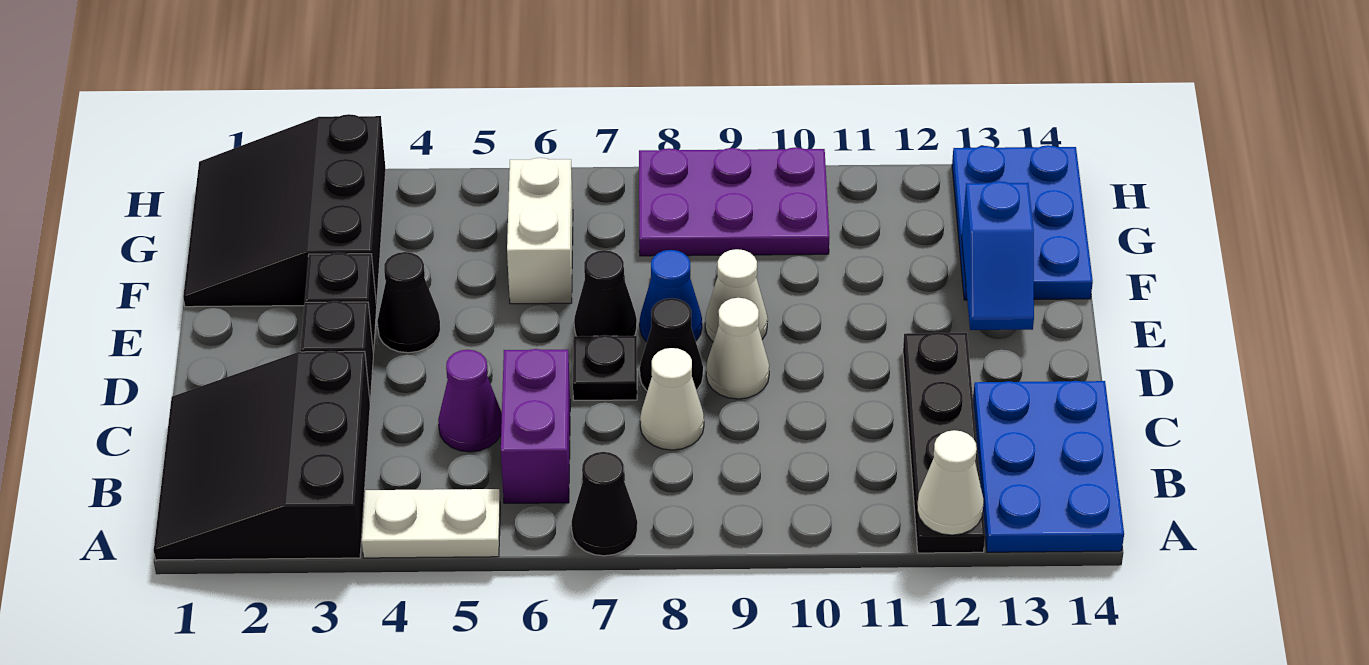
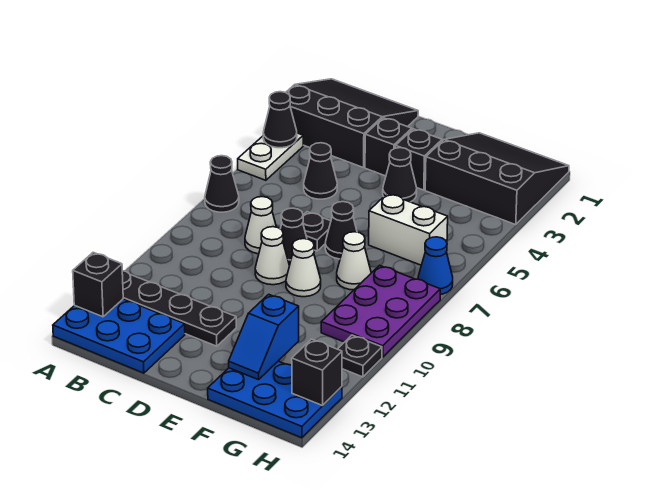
none -> black cone A4 level 2
white cone A12 level 2 -> white cone F8 level 1
none -> black brick A13 level 2
purple brick B6:C6 level 1 -> none
purple cone C5 level 1 -> black cone C5 level 1
blue cone E8 level 1 -> blue cone H7 level 1
blue slope E13:F13 level 2 top F -> blue slope F12:F13 level 2 top 12
none -> black plate H11 level 1
none -> black brick H13 level 2

